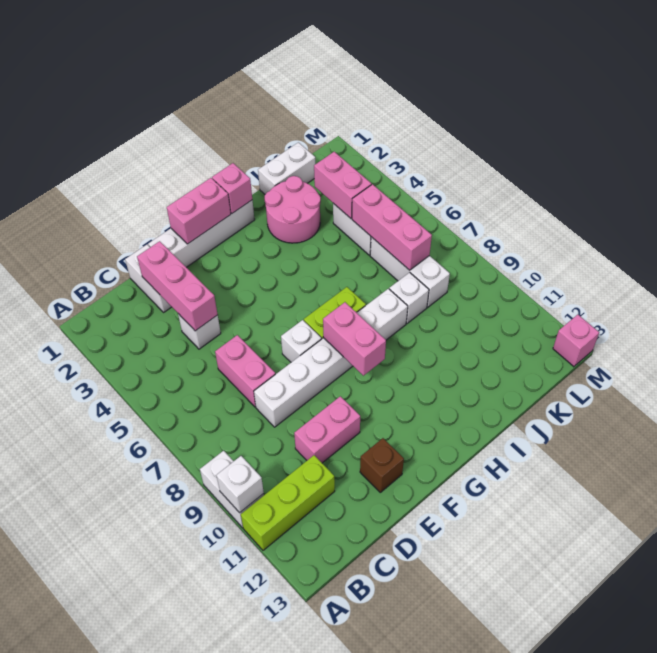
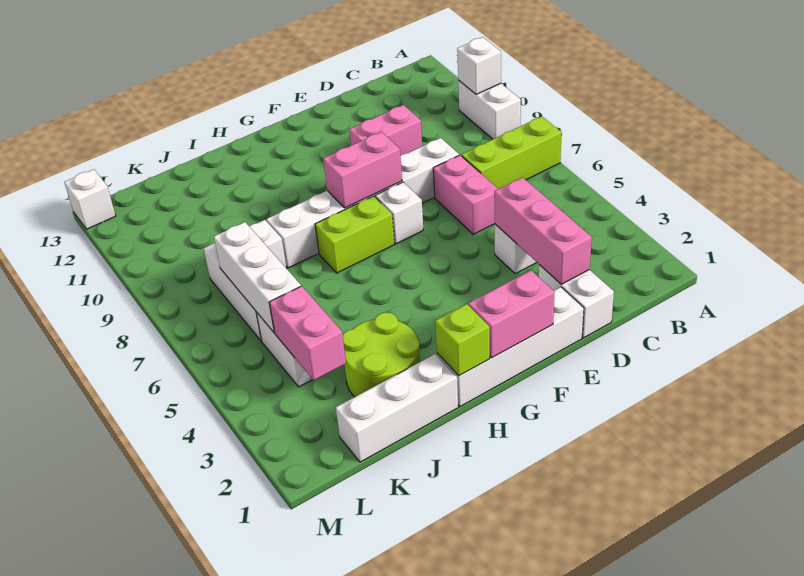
lime brick A11:C11 level 1 -> lime brick A7:C7 level 1
brown brick E12 level 1 -> none
pink brick G8:G9 level 2 -> pink brick F8:G8 level 2
pink brick H1 level 2 -> lime brick H1 level 2
pink round brick I2:J3 level 1 -> lime round brick I2:J3 level 1
white brick J1:K1 level 1 -> white brick I1:K1 level 1
pink brick K5:K7 level 2 -> white brick K5:K7 level 2
pink brick M13 level 1 -> white brick M13 level 1

